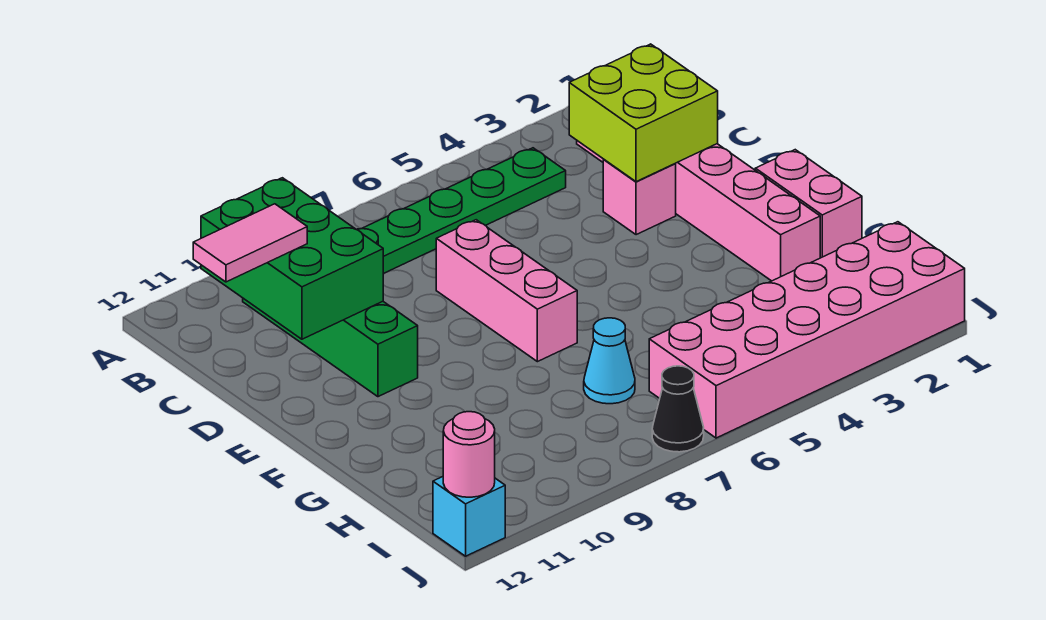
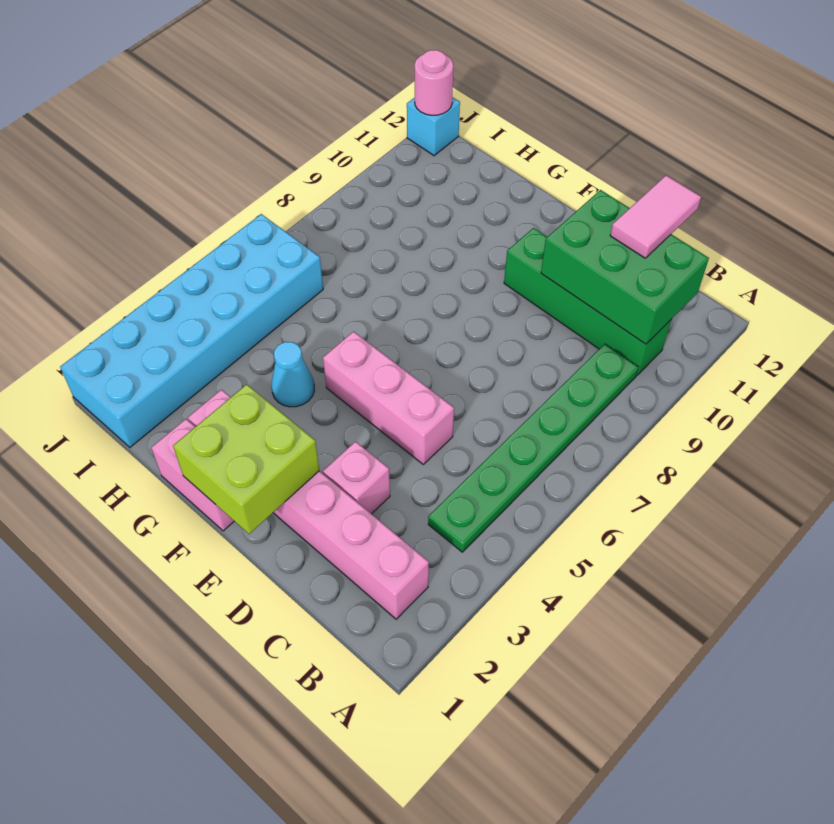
lime brick C2:D3 level 2 -> lime brick E1:F2 level 2
pink brick D7:F7 level 1 -> pink brick D5:F5 level 1
cyan cone H7 level 1 -> cyan cone G4 level 1
pink brick I1:J6 level 1 -> cyan brick I1:J6 level 1
black cone J7 level 1 -> none

